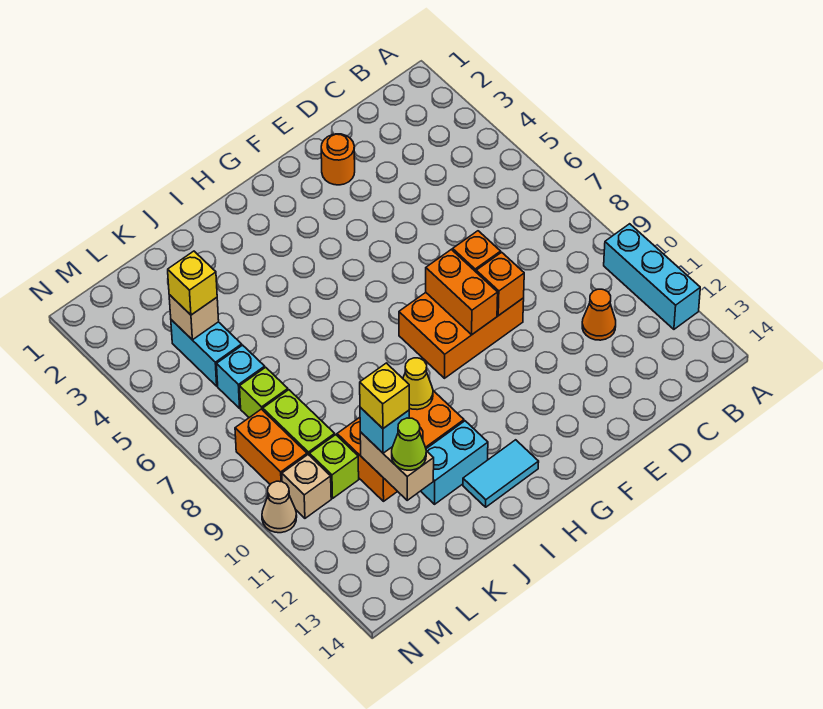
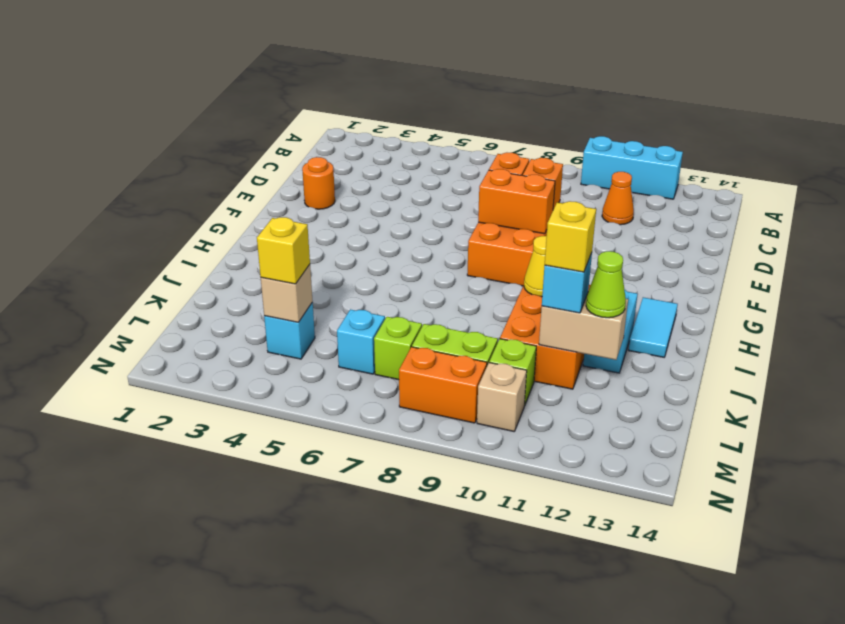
cyan brick L4:L5 level 1 -> cyan brick L4 level 1
tan cone N10 level 1 -> none

